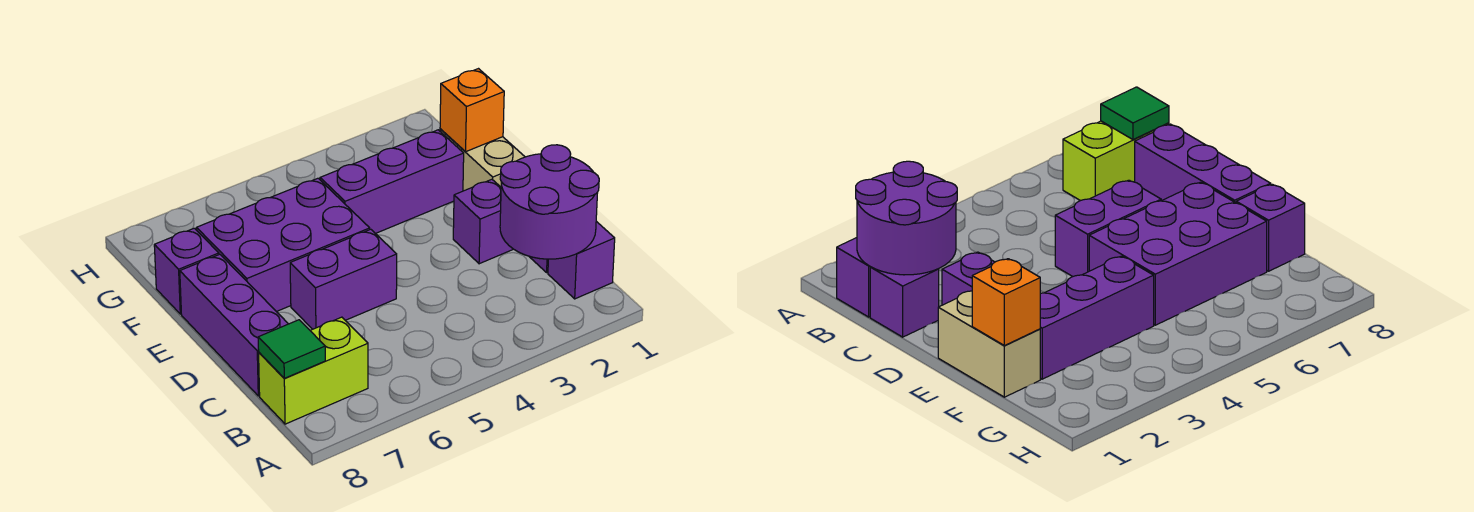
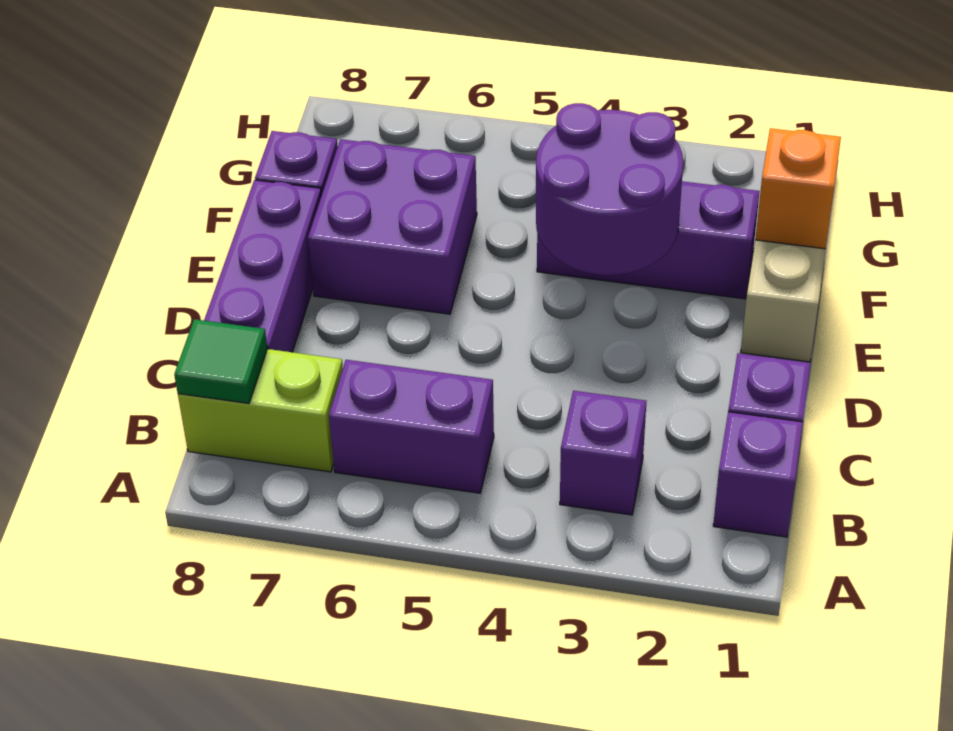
purple round brick B1:C2 level 2 -> purple round brick E3:F4 level 2
purple brick D2 level 1 -> purple brick B3 level 1
purple brick D5:D6 level 1 -> purple brick B5:B6 level 1
purple brick E5:F7 level 1 -> purple brick E6:F7 level 1

